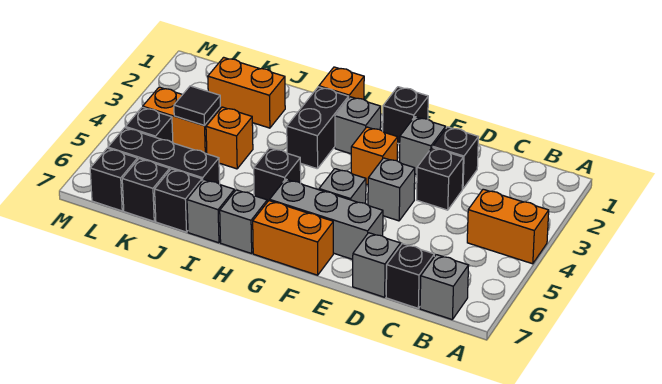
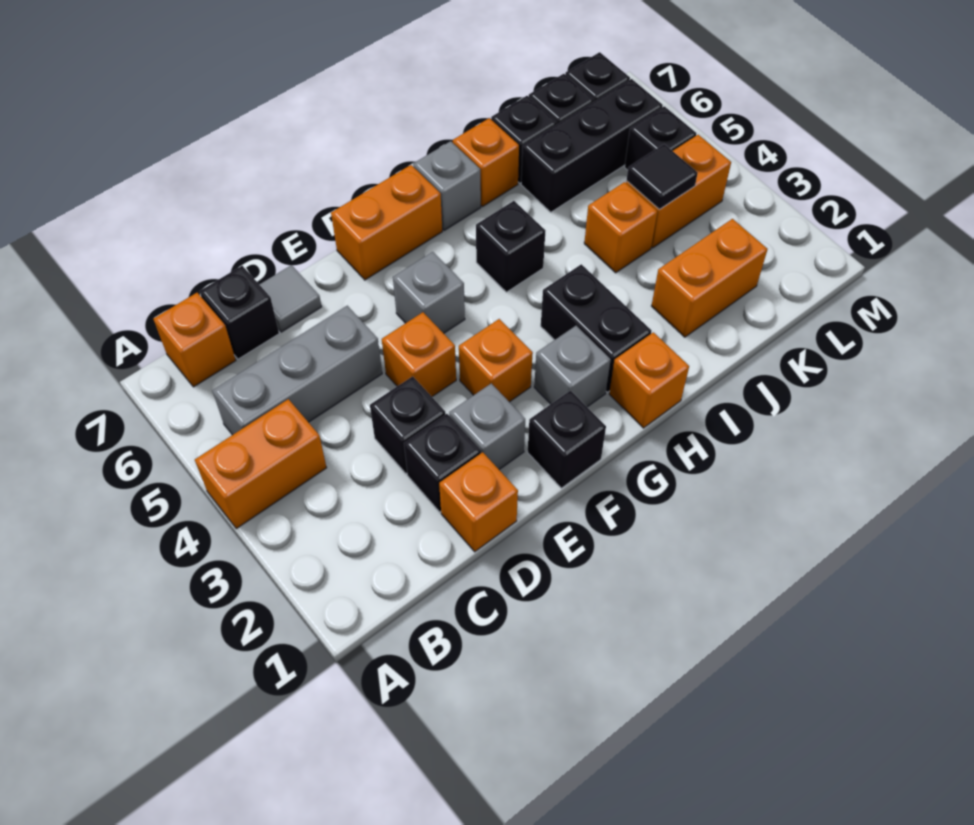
grey brick B7 level 1 -> orange brick B7 level 1
none -> orange brick D1 level 1
grey brick D7 level 1 -> grey tile D7 level 1
grey brick E4 level 1 -> orange brick E4 level 1
grey brick E6:G6 level 1 -> grey brick B5:D5 level 1
grey brick I7 level 1 -> orange brick I7 level 1

